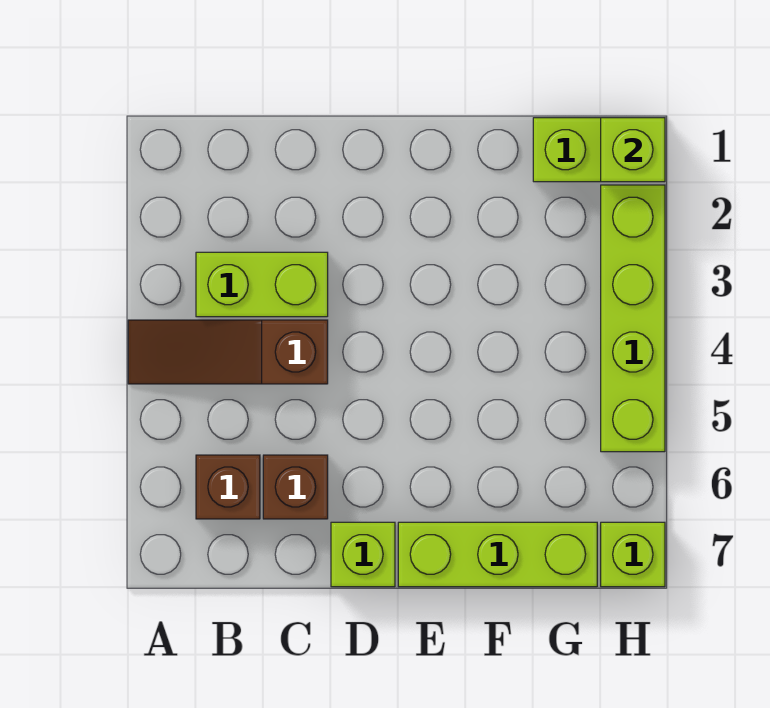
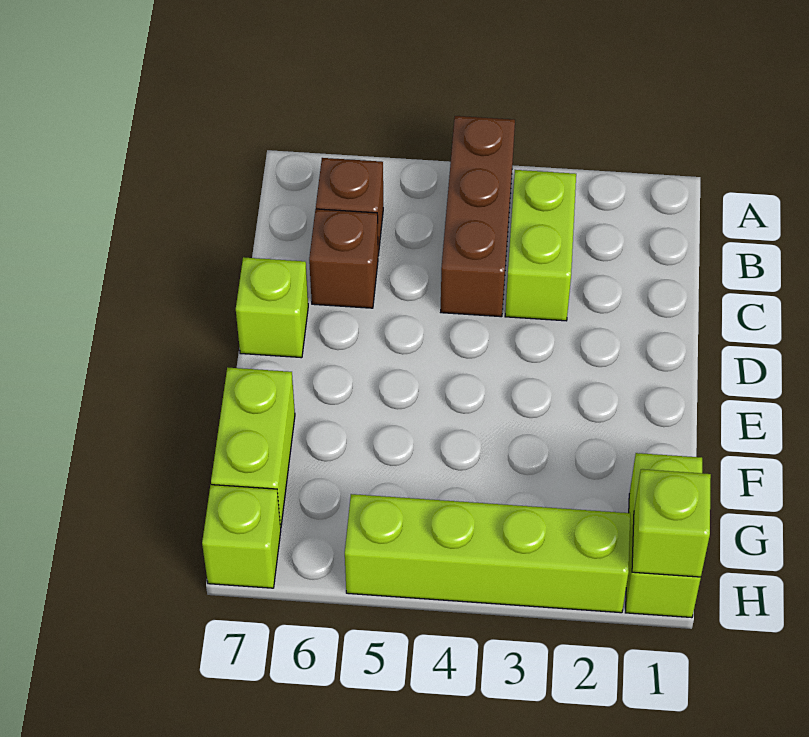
brown slope A4:C4 level 1 top C -> brown brick A4:C4 level 1
lime brick E7:G7 level 1 -> lime brick F7:G7 level 1

